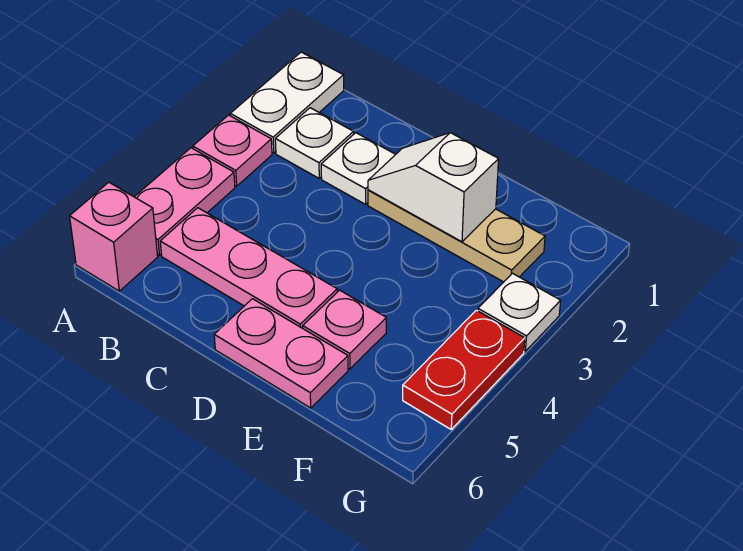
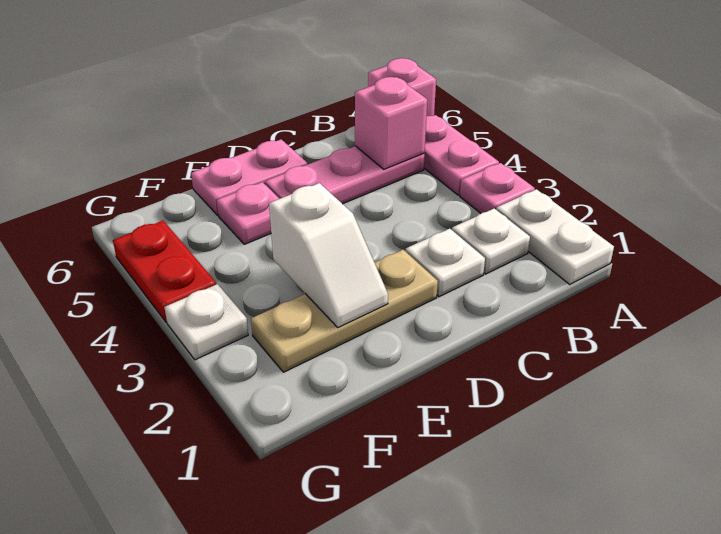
none -> pink brick B5 level 2
white slope D2:E2 level 2 top E -> white slope E2:E3 level 2 top 3

